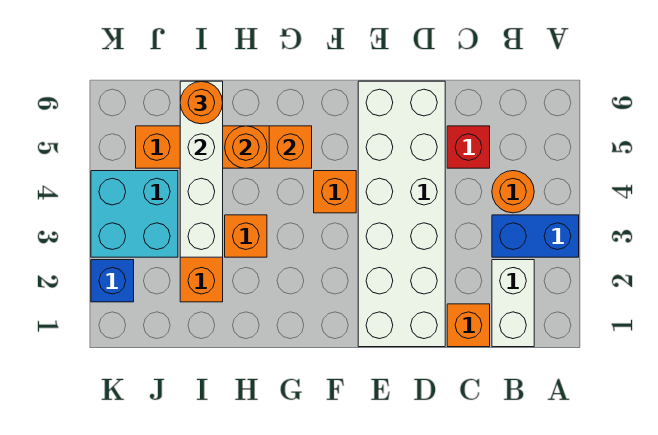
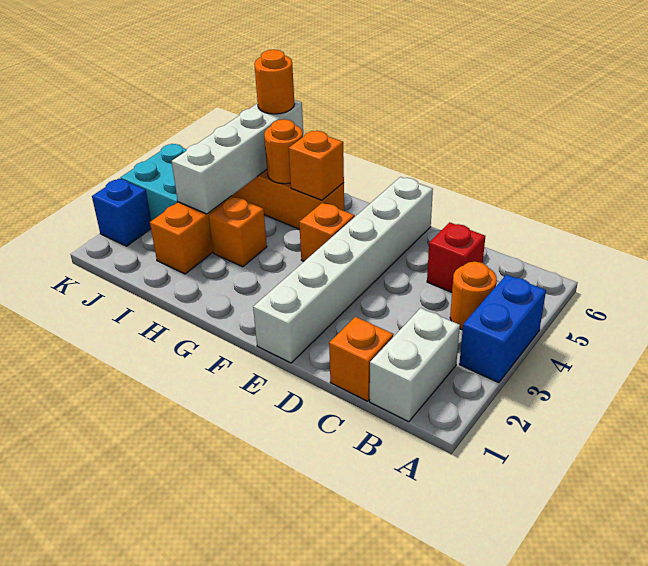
blue brick A3:B3 level 1 -> blue brick A3:A4 level 1
white brick D1:E6 level 1 -> white brick E1:E6 level 1

